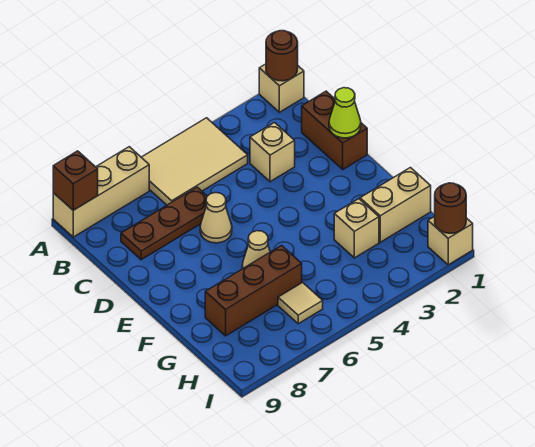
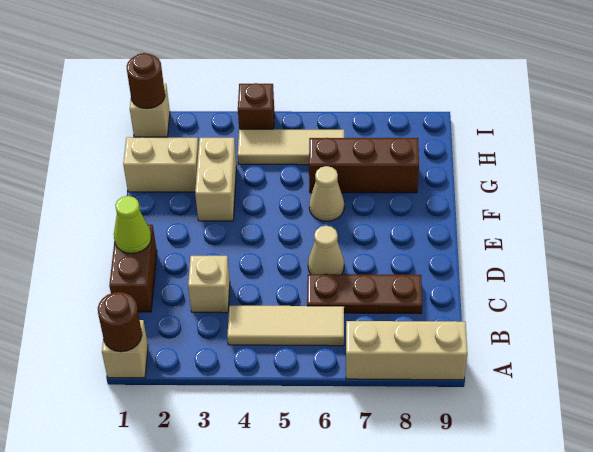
tan tile A4:B6 level 1 -> tan tile B4:B6 level 1
brown brick A9 level 2 -> brown brick I4 level 1
tan brick G3 level 1 -> tan brick F3:G3 level 1
tan tile H6 level 1 -> tan tile H4:H6 level 1

